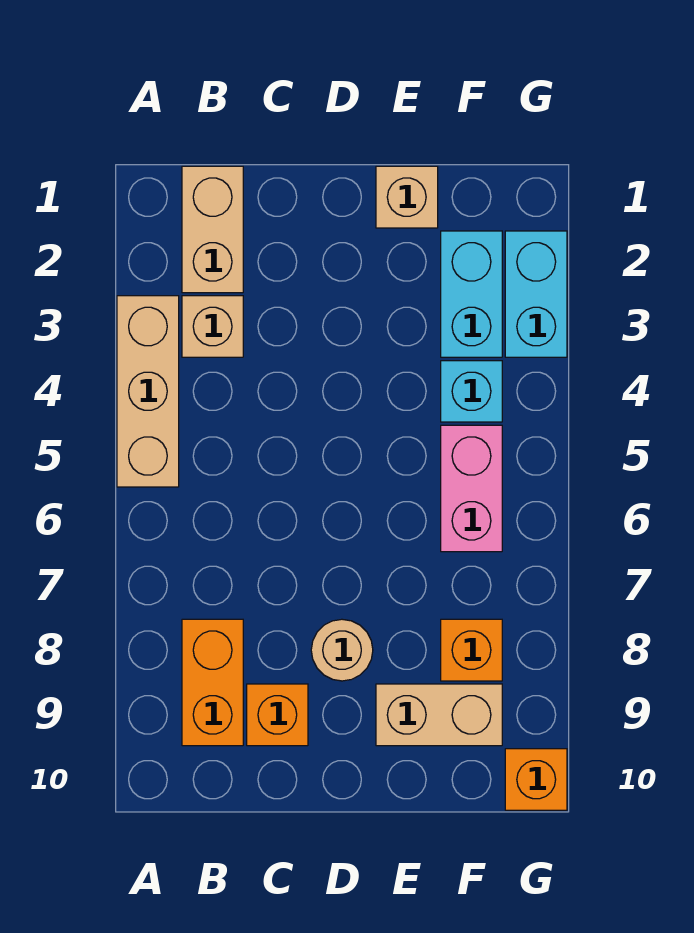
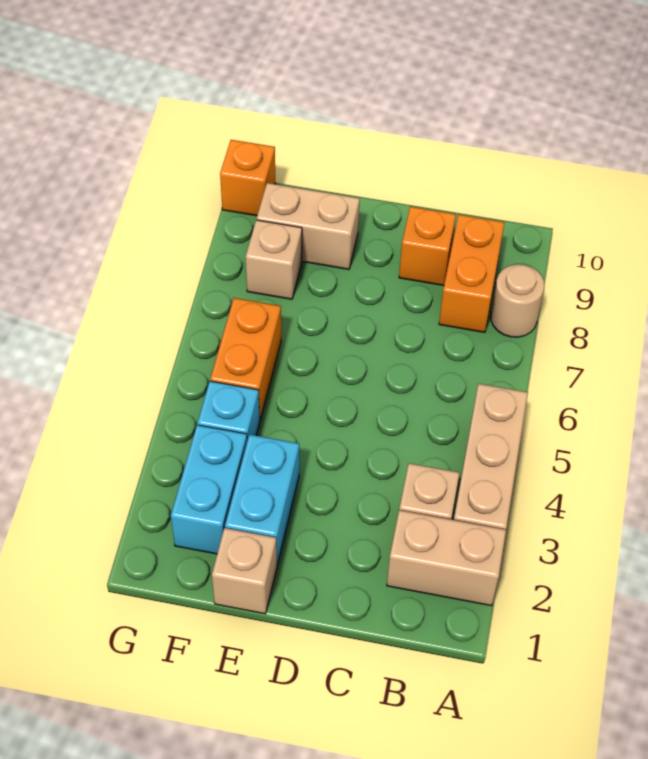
tan brick B1:B2 level 1 -> tan brick A2:B2 level 1
tan round brick D8 level 1 -> tan round brick A8 level 1
pink brick F5:F6 level 1 -> orange brick F5:F6 level 1
orange brick F8 level 1 -> tan brick F8 level 1
cyan brick G2:G3 level 1 -> cyan brick E2:E3 level 1

